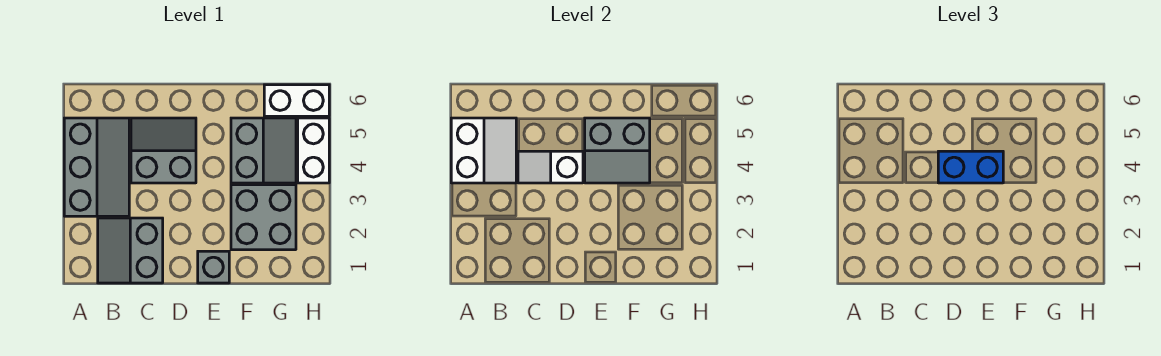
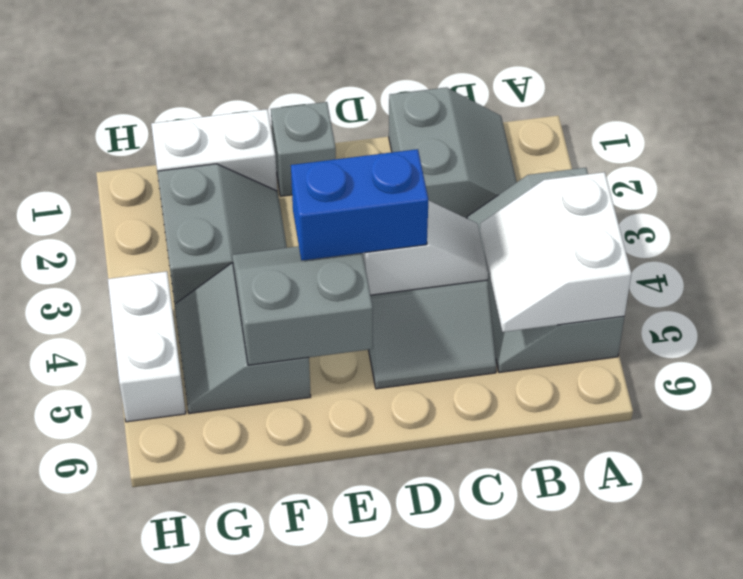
grey brick F2:G3 level 1 -> grey slope F2:G3 level 1 top G
white brick G6:H6 level 1 -> white brick F1:G1 level 1

